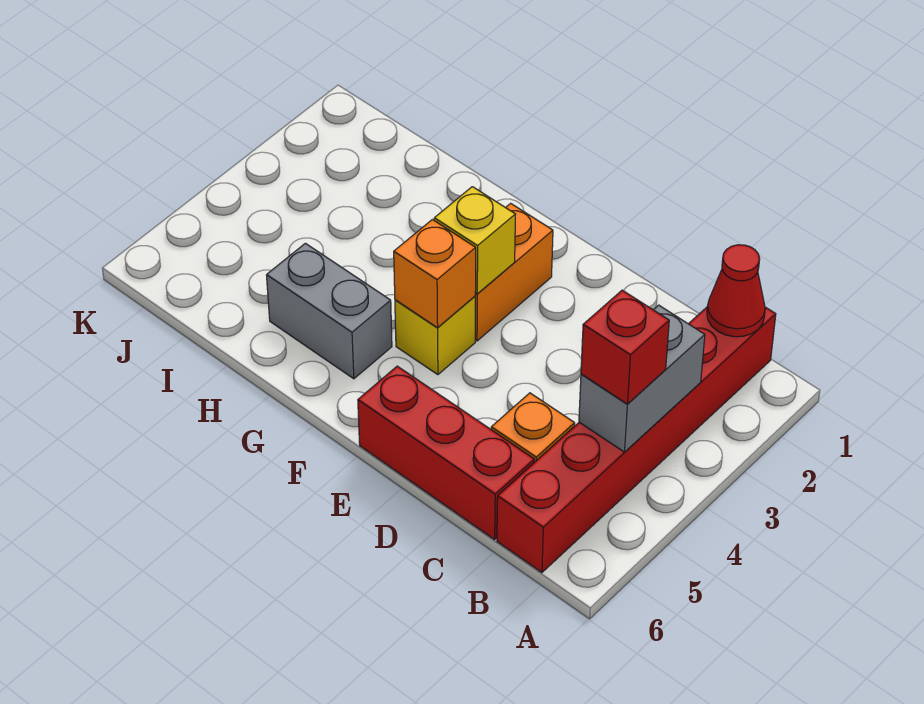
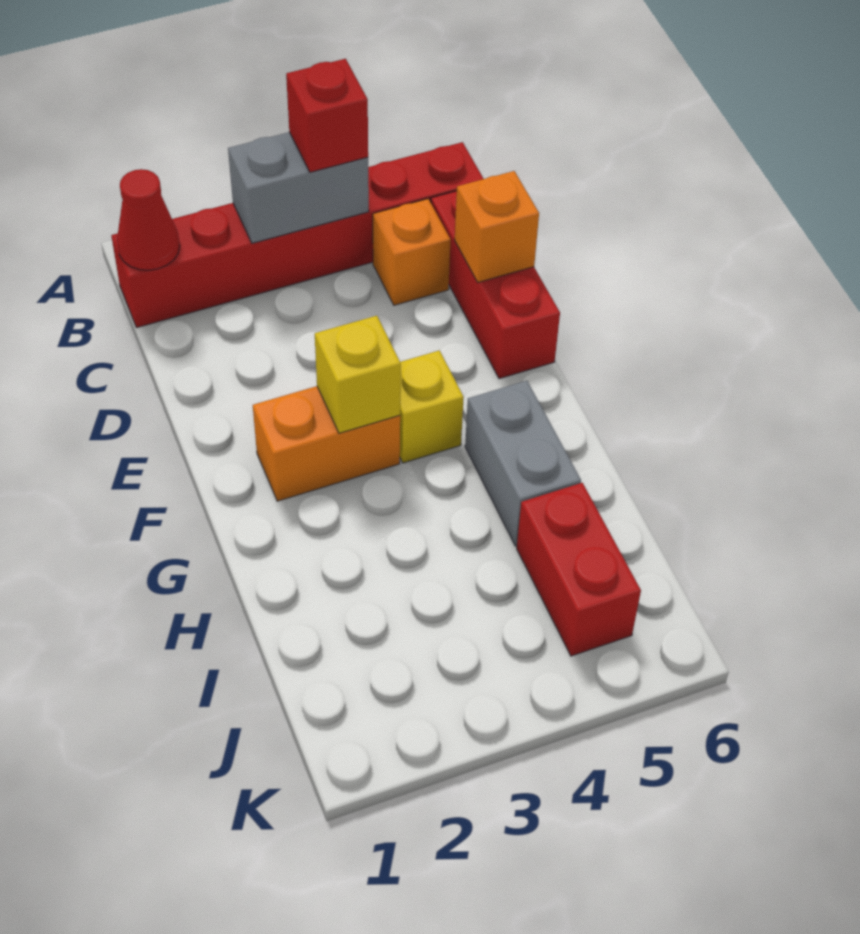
orange brick F4 level 2 -> orange brick D6 level 2
none -> red brick I5:J5 level 1

